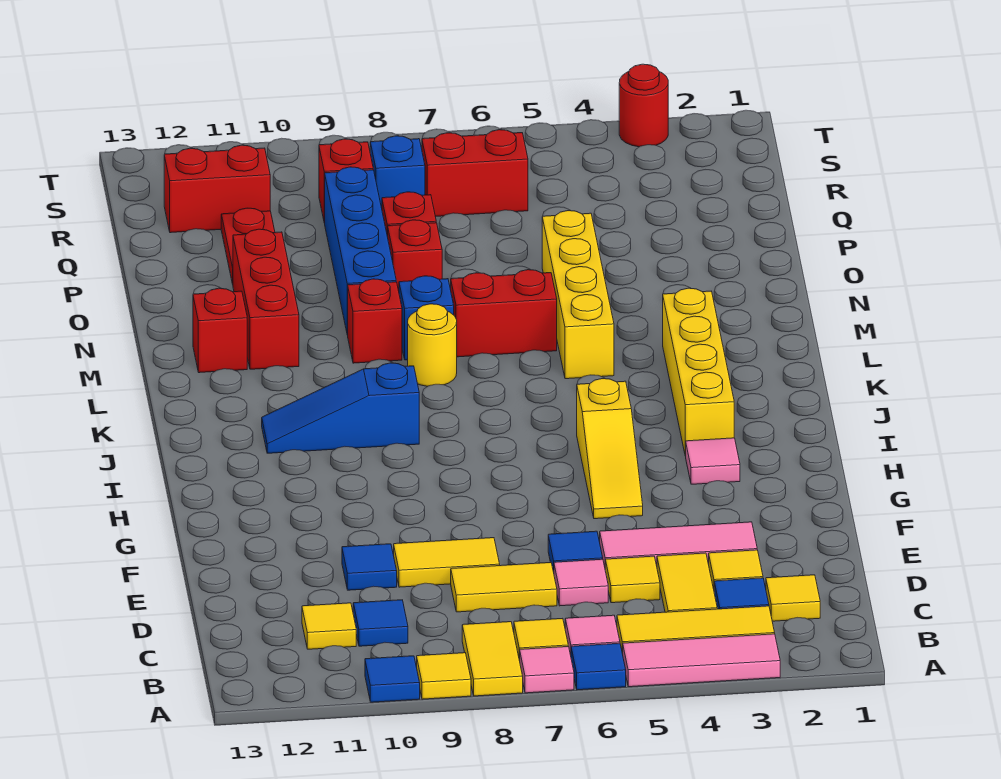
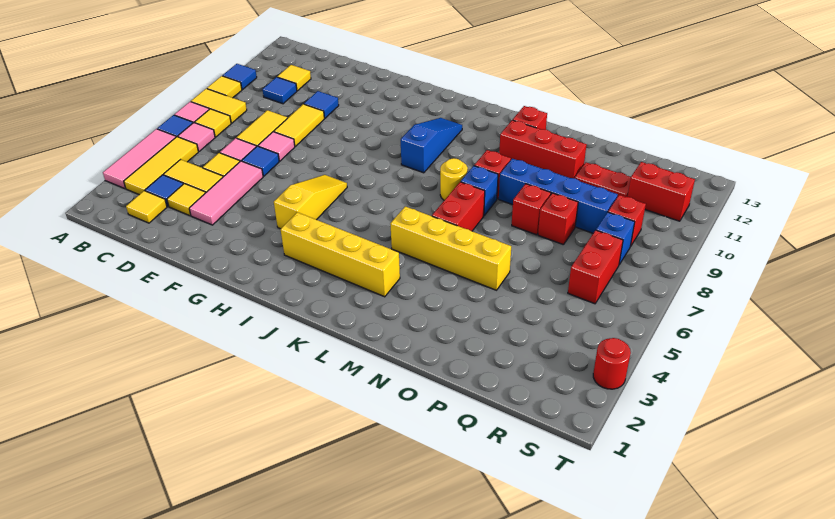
yellow slope G5:I5 level 1 top I -> yellow slope H4:H6 level 1 top 4
pink tile H3 level 1 -> pink tile E7 level 1
red brick R11:R12 level 1 -> red brick R11:S11 level 1

